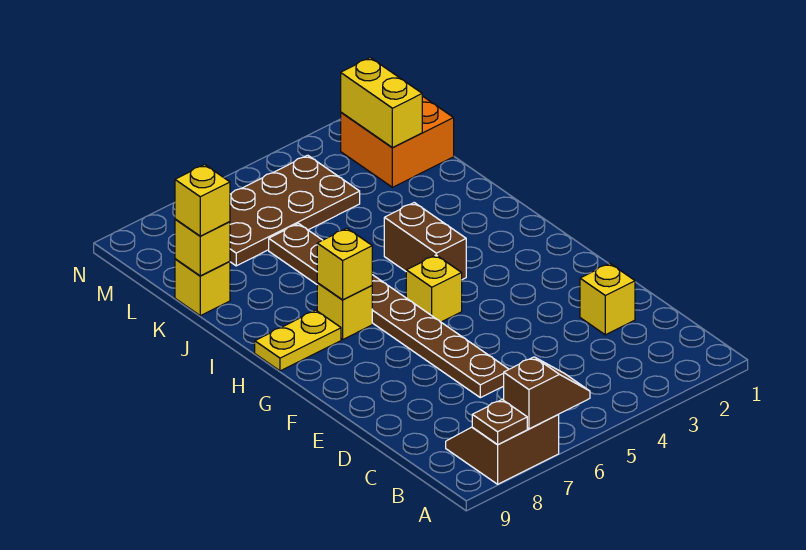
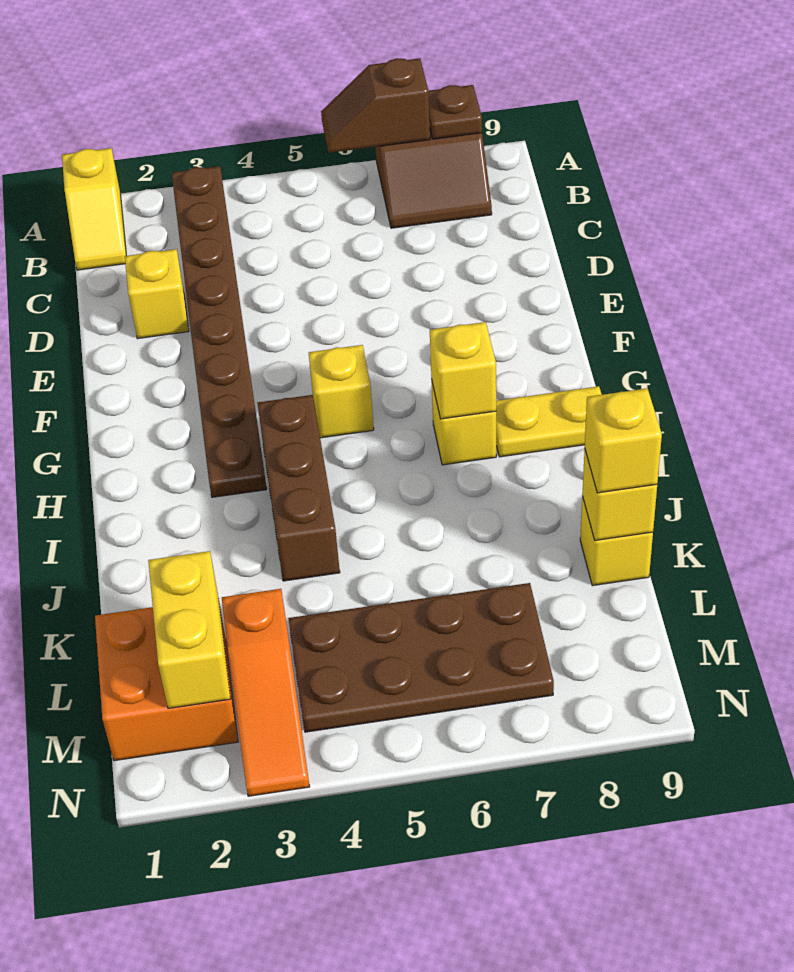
none -> yellow slope A1:B1 level 1 top A
brown plate D6:K6 level 1 -> brown plate A3:H3 level 1
brown brick H4:I4 level 1 -> brown brick H4:J4 level 1
none -> orange slope L3:N3 level 1 top L

